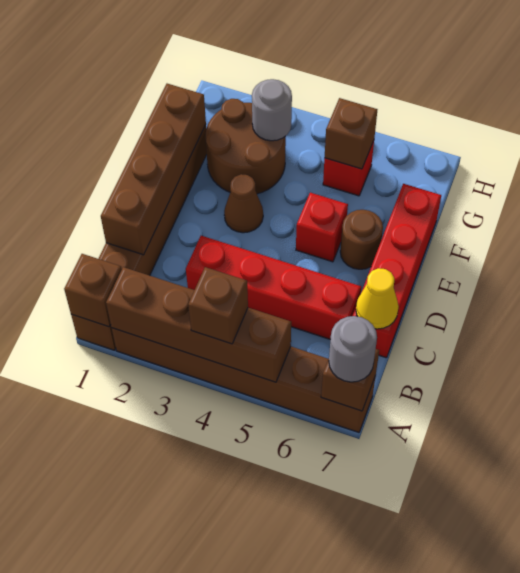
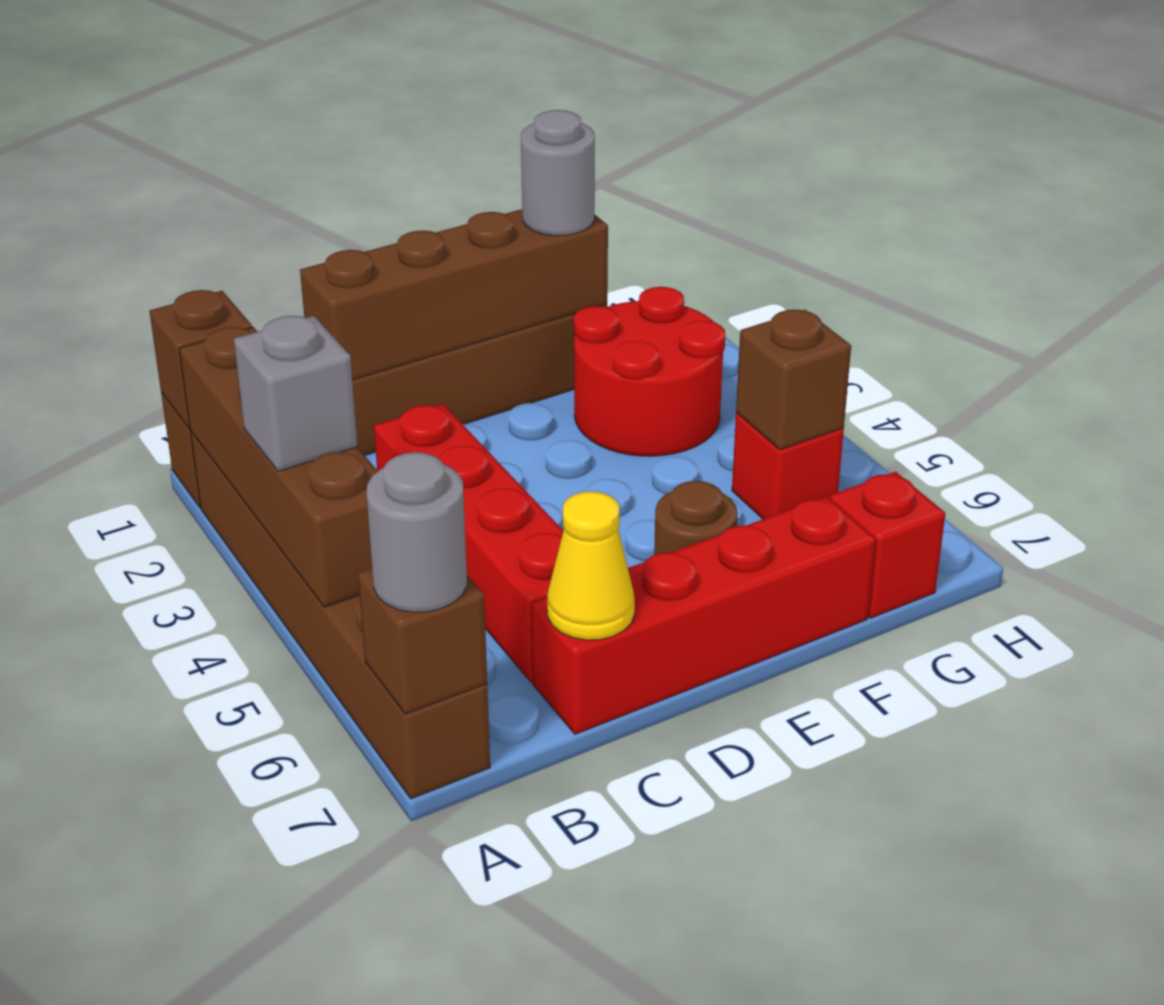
brown brick A4 level 3 -> grey brick A4 level 3
brown cone E3 level 1 -> none
red brick E5 level 1 -> red brick G7 level 1
brown round brick F2:G3 level 1 -> red round brick F2:G3 level 1
grey round brick G3 level 2 -> grey round brick F1 level 3

